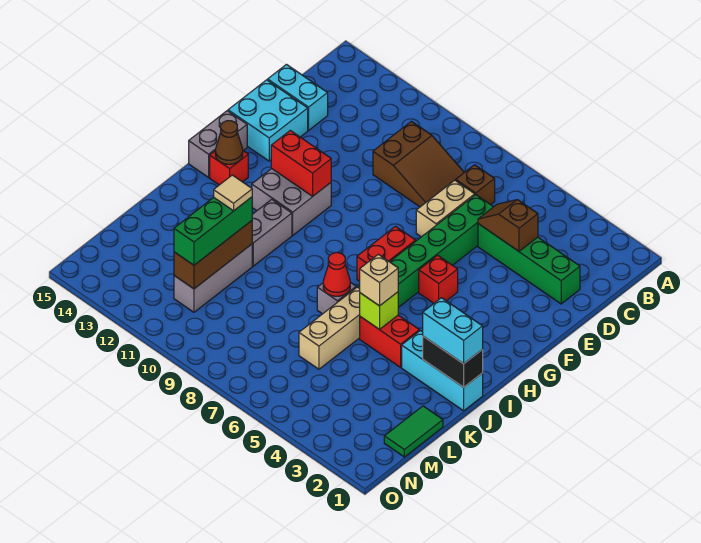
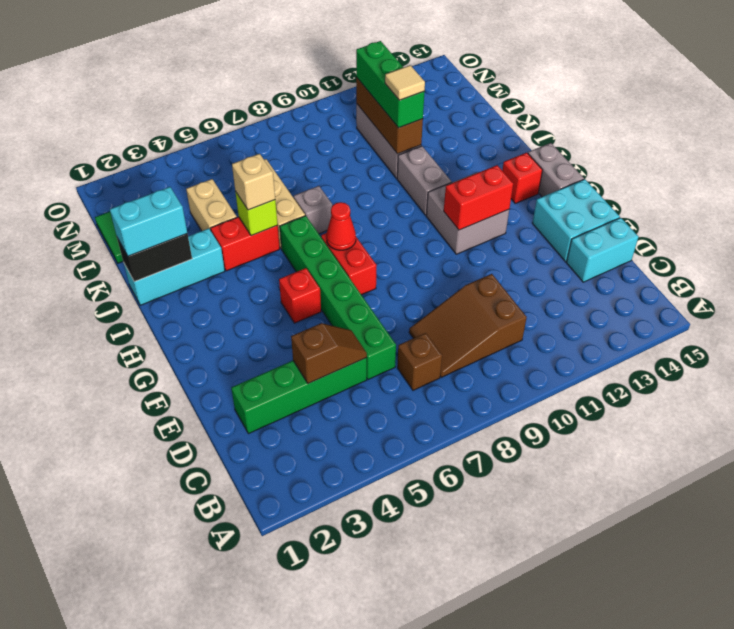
tan brick D7:E7 level 1 -> tan brick K4:L4 level 1
brown cone H14 level 2 -> none
red cone J7 level 2 -> red cone H7 level 2

